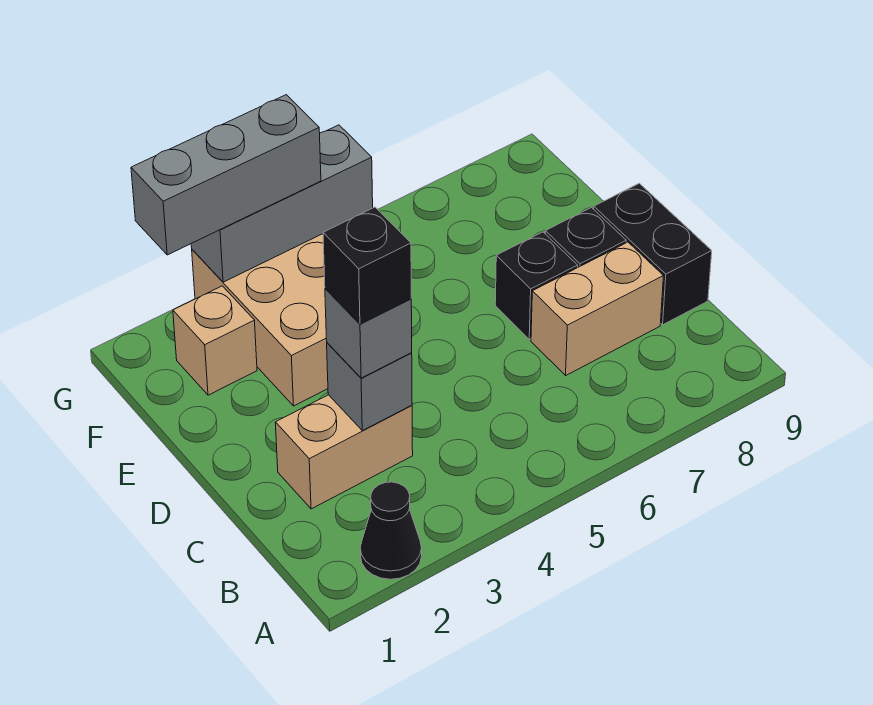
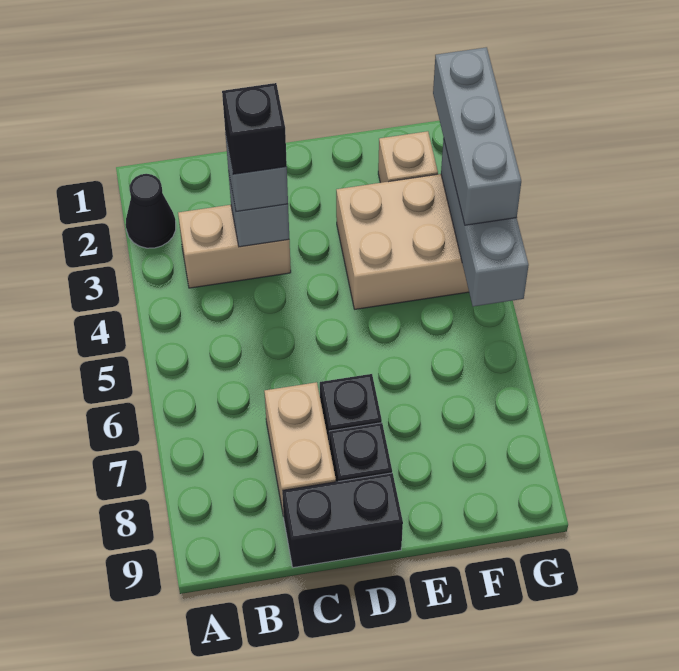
tan brick C2:C3 level 1 -> tan brick B3:C3 level 1

